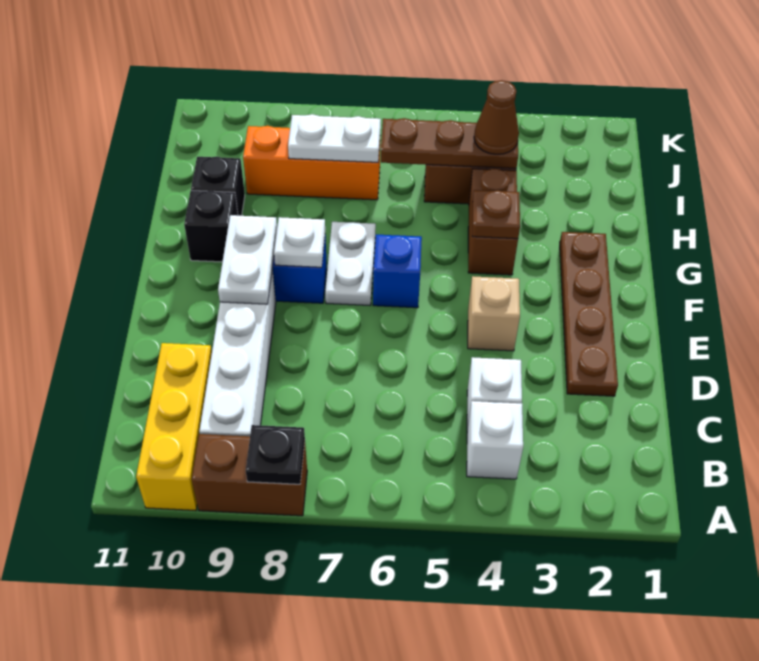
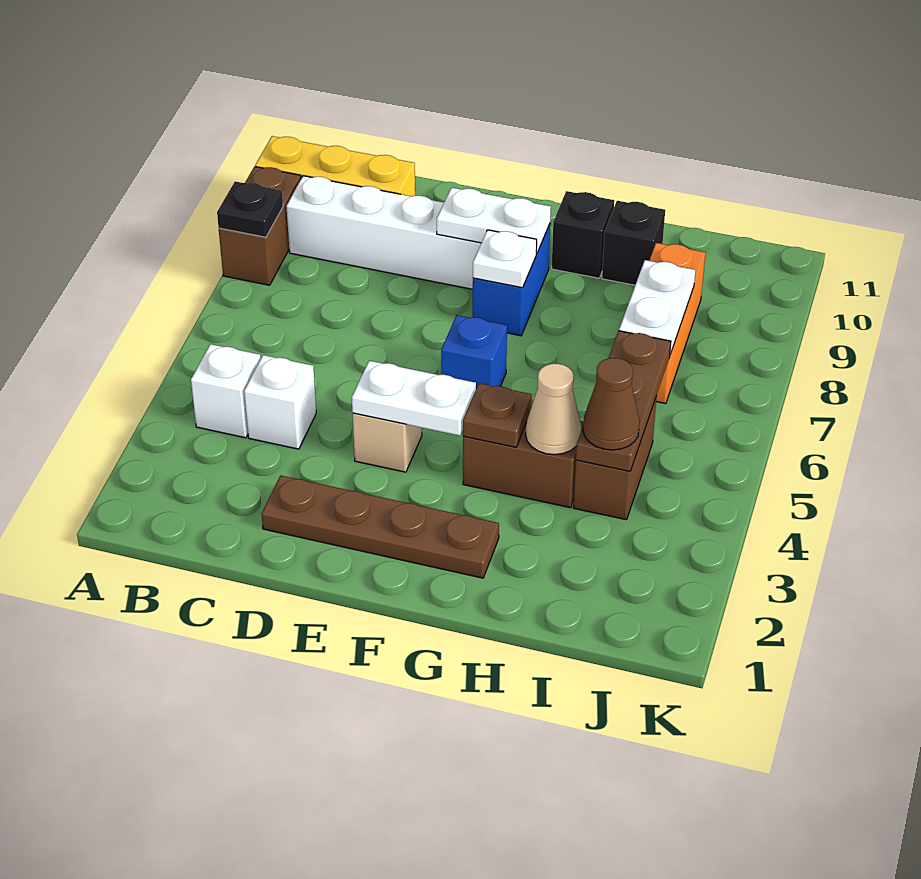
white plate F7:G7 level 1 -> white plate E4:F4 level 2
none -> tan cone H4 level 2

